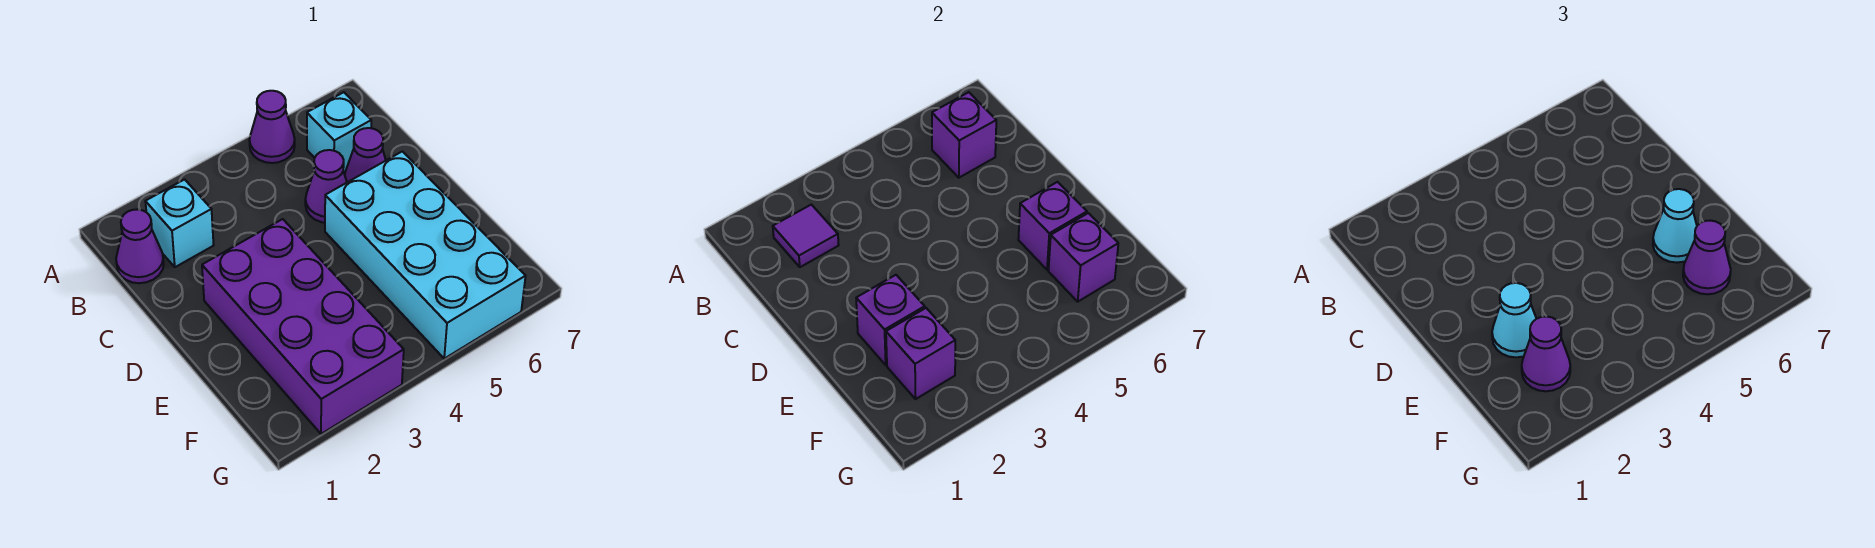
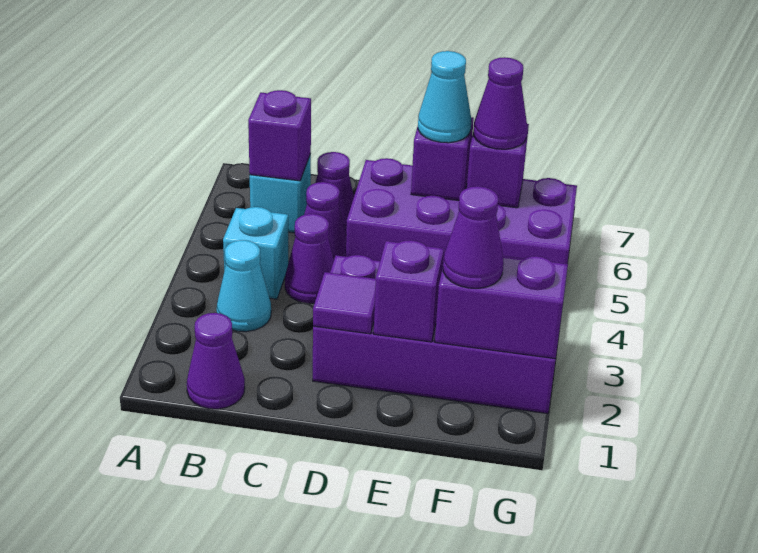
purple cone A5 level 1 -> purple cone C4 level 1
cyan brick B2 level 1 -> cyan brick B4 level 1
purple tile B2 level 2 -> purple tile D2 level 2
cyan brick D5:G6 level 1 -> purple brick D5:G6 level 1
cyan cone E2 level 3 -> cyan cone B3 level 1
purple brick F2 level 2 -> purple brick F2:G2 level 2

